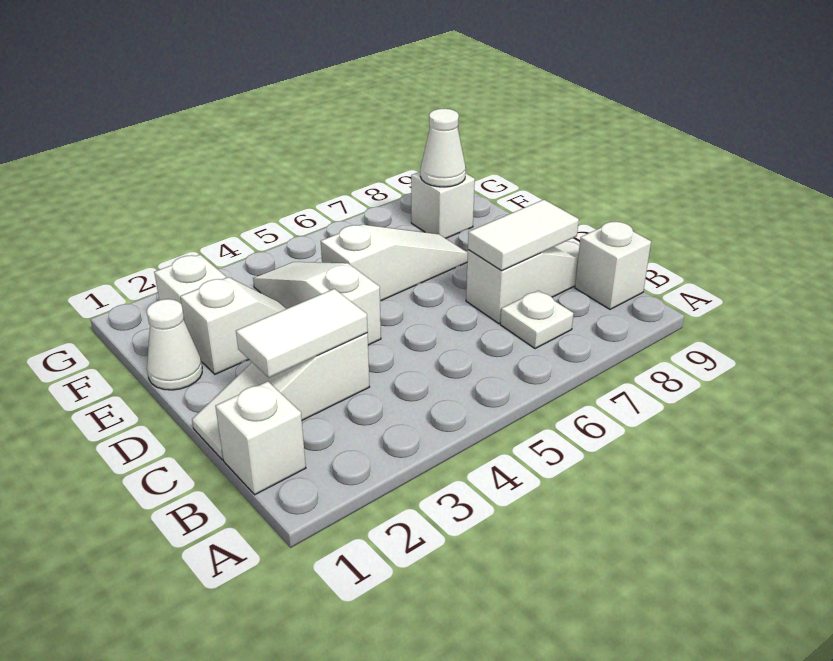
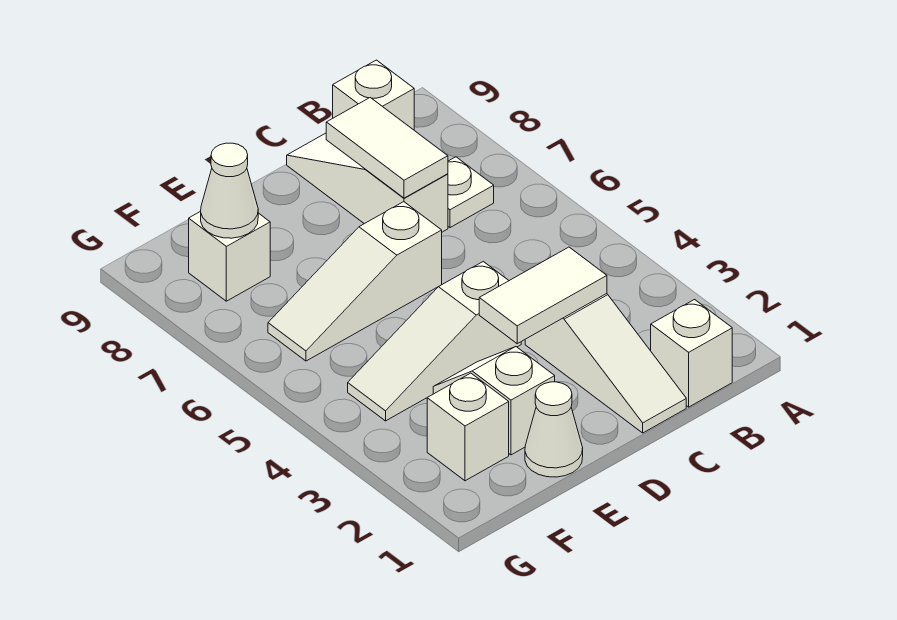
white tile C2:C3 level 2 -> white tile C3:D3 level 2
white slope E5:E7 level 1 top 5 -> white slope D6:F6 level 1 top D

